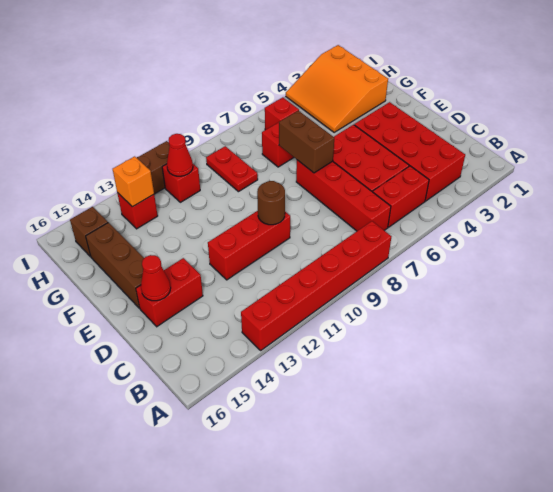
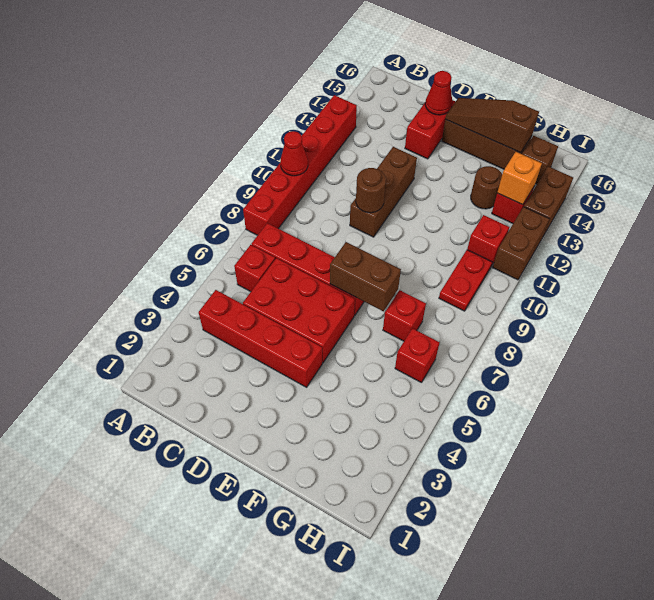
red brick B3:E4 level 1 -> red brick B4:E4 level 1
red brick B5:B6 level 1 -> red brick B6 level 1
red brick D10:D12 level 1 -> brown brick D10:D12 level 1
none -> brown slope E15:G15 level 2 top G
orange slope G2:I4 level 1 top 2 -> none
red plate G9:H9 level 1 -> red plate H9:H10 level 1
none -> brown round brick G13 level 1
red cone H11 level 2 -> red cone A10 level 2
none -> brown brick I13:I14 level 1

